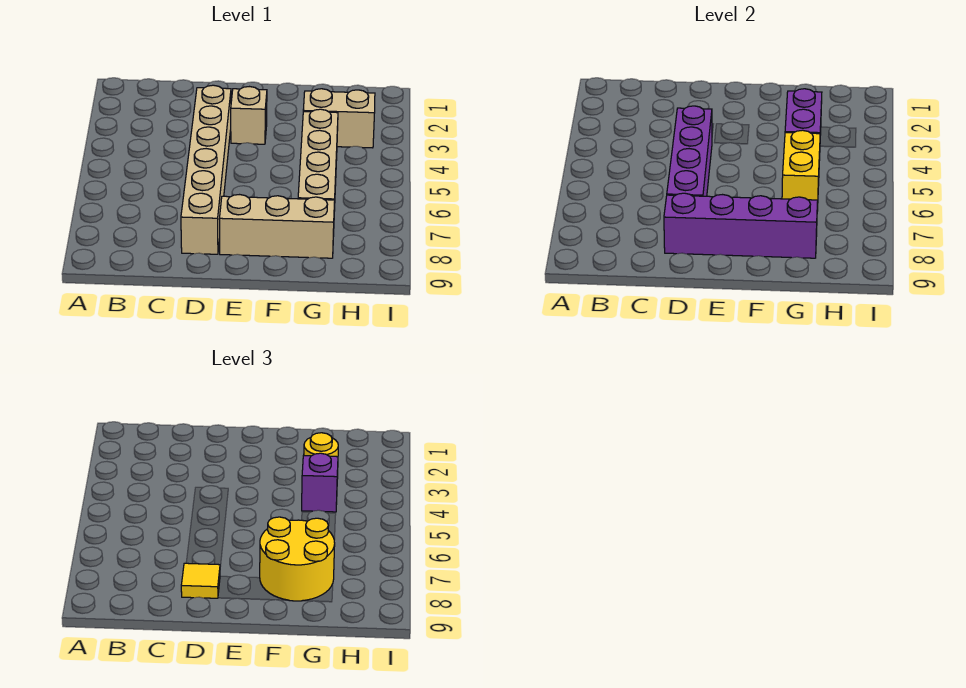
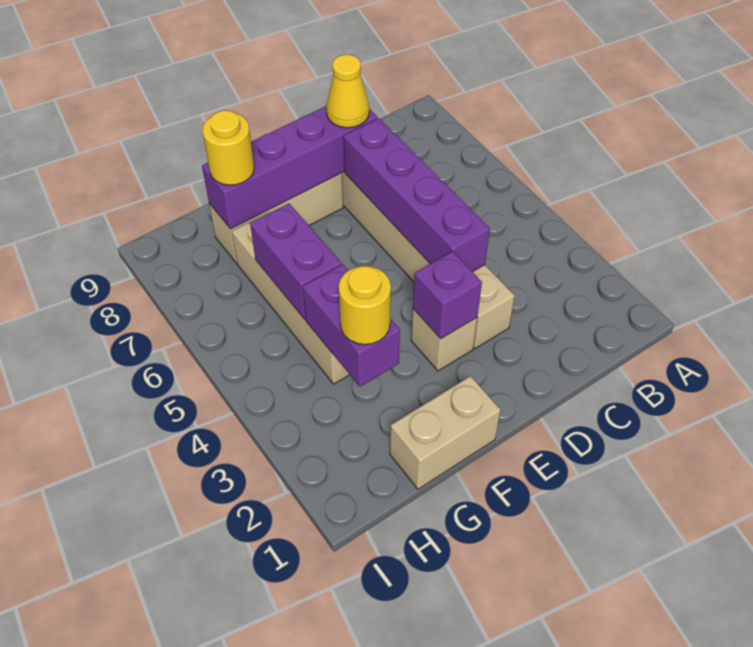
yellow tile D8 level 3 -> yellow cone D8 level 3
yellow round brick F7:G8 level 3 -> yellow round brick G8 level 3
tan brick G3:H3 level 1 -> tan brick F1:G1 level 1
purple brick G4 level 3 -> purple brick E3 level 2
yellow brick G5:G6 level 2 -> purple brick G5:G6 level 2

